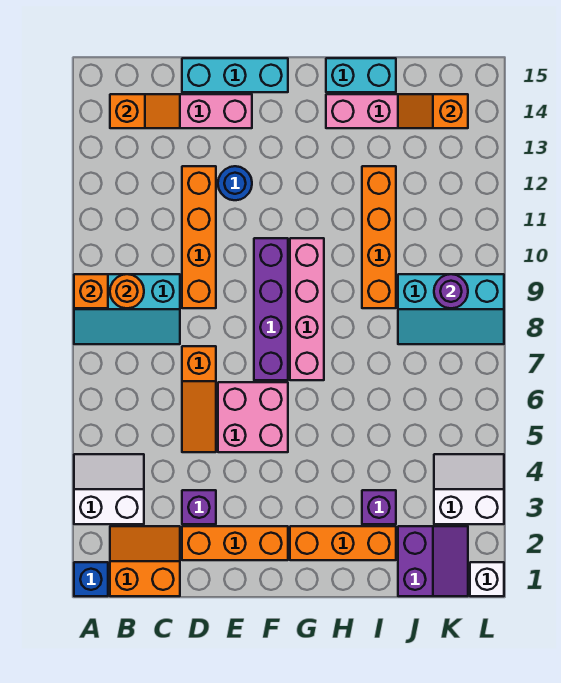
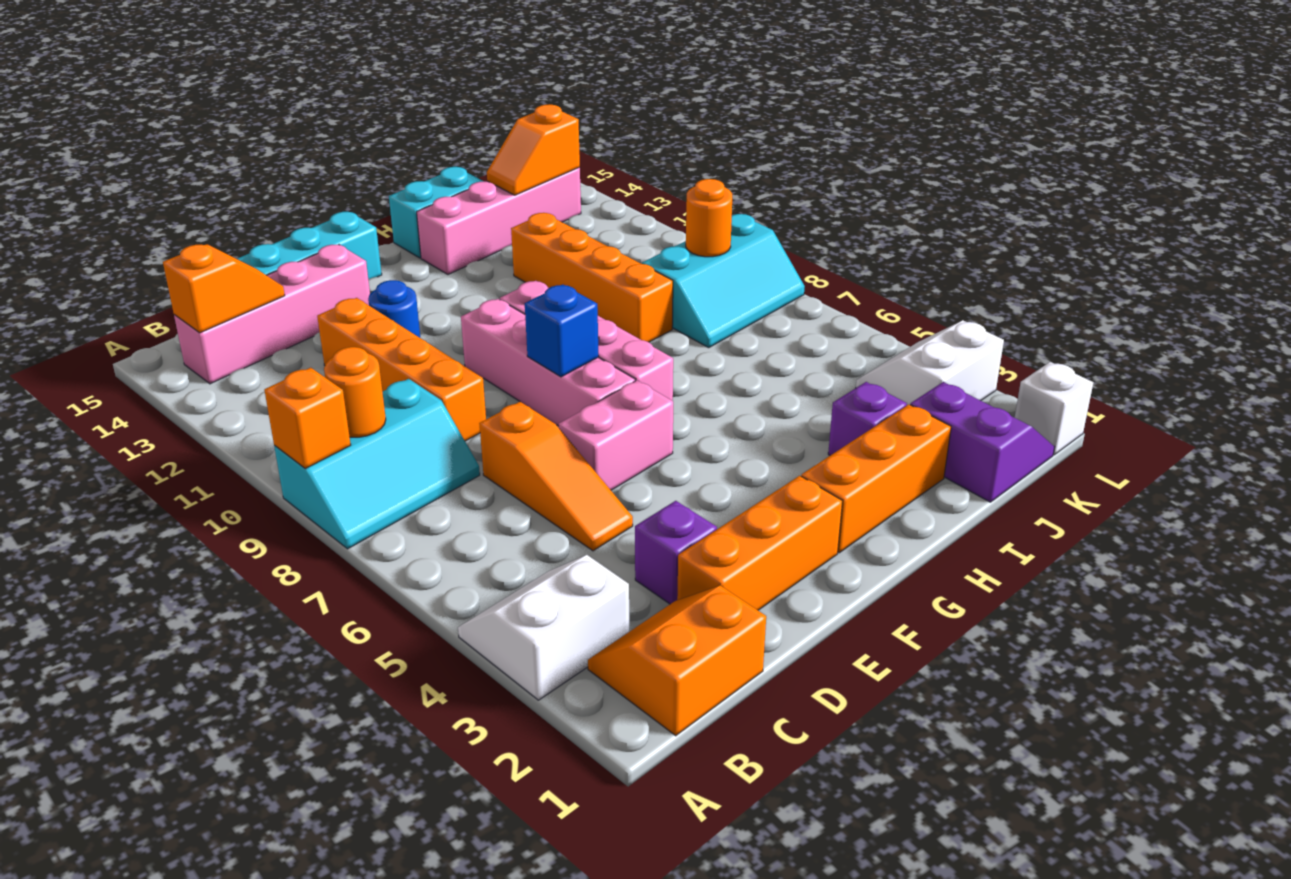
blue brick A1 level 1 -> blue brick F8 level 2
pink brick E5:F6 level 1 -> pink brick E6:F6 level 1
purple brick F7:F10 level 1 -> pink brick F7:F10 level 1
purple round brick K9 level 2 -> orange round brick K9 level 2

